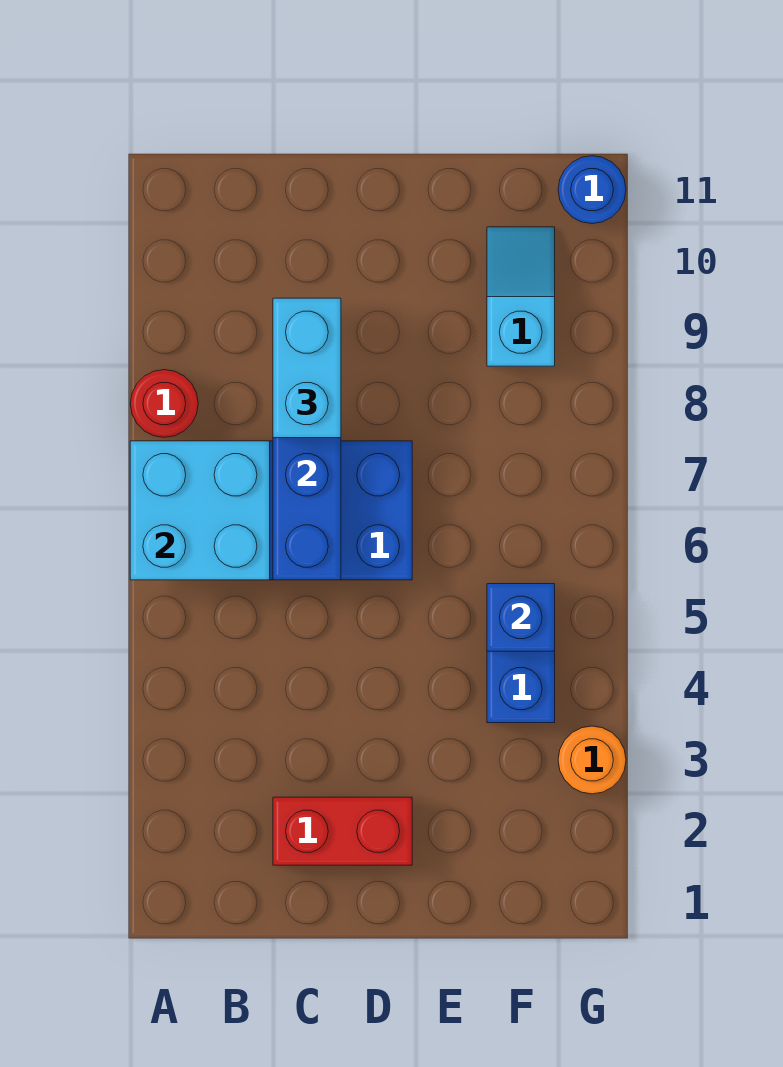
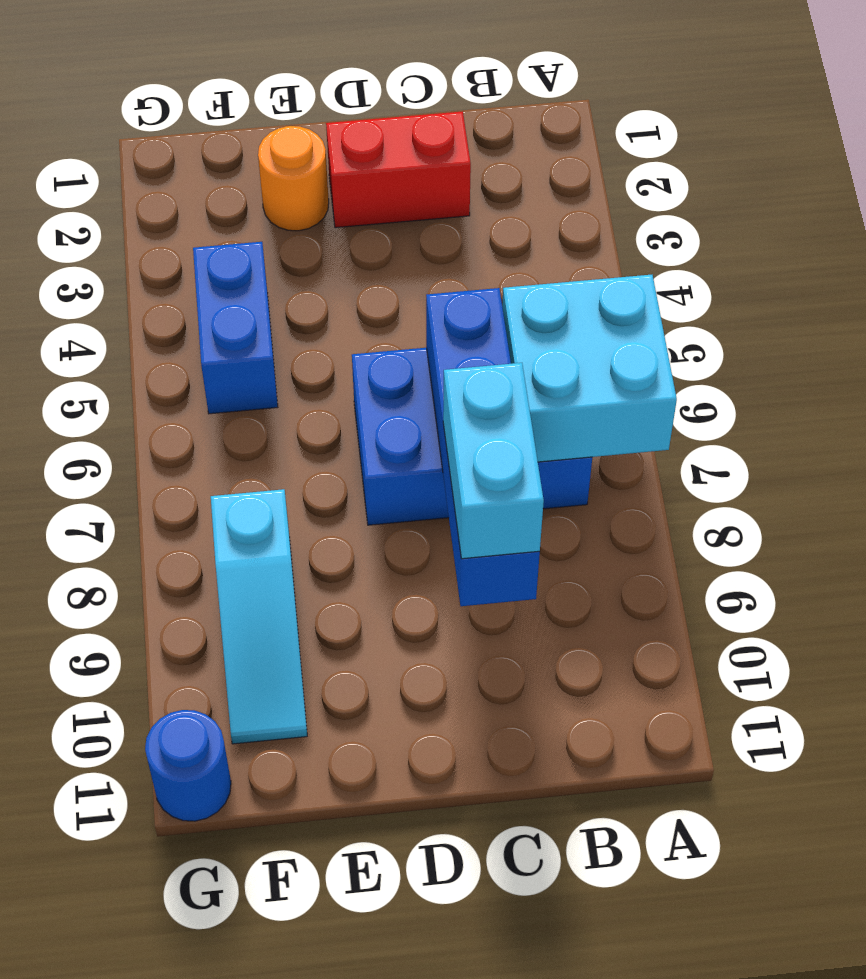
red round brick A8 level 1 -> none
blue brick F5 level 2 -> none
cyan slope F9:F10 level 1 top 9 -> cyan slope F8:F10 level 1 top 8
orange round brick G3 level 1 -> orange round brick E2 level 1

